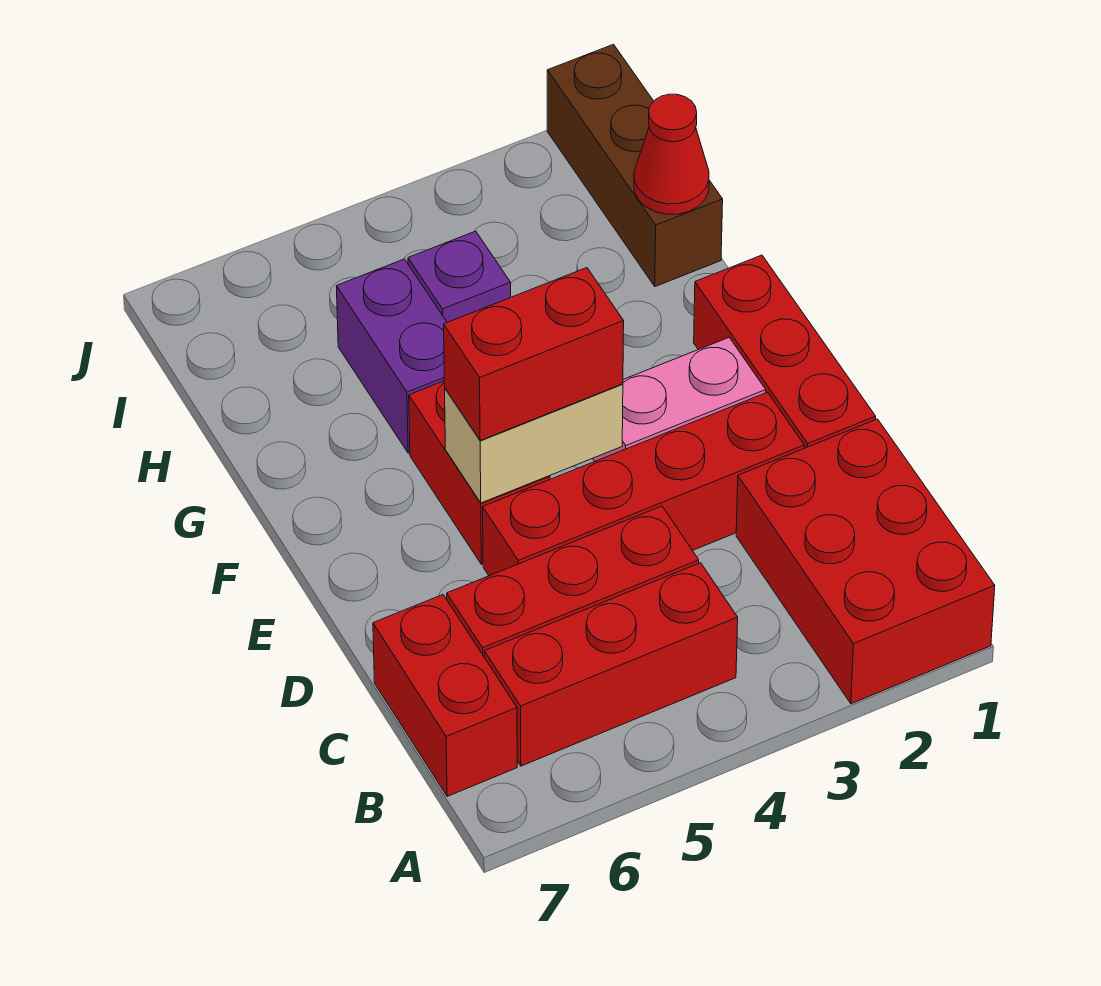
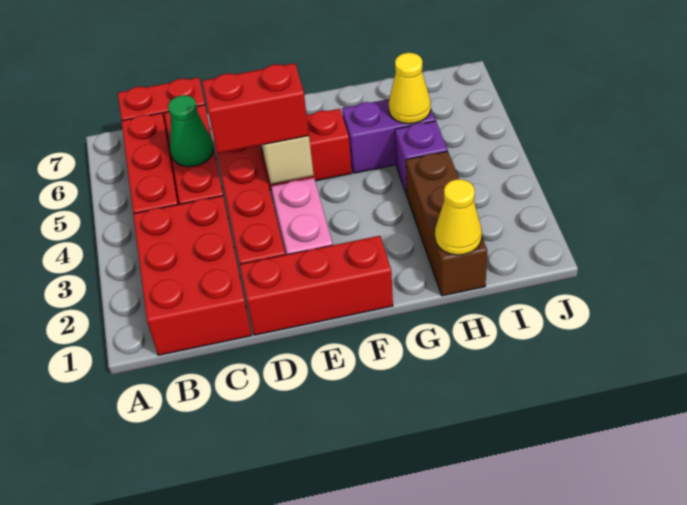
red brick A1:C2 level 1 -> red brick B1:C3 level 1
none -> green cone C5 level 2
red brick E4:E5 level 3 -> red brick D4:E4 level 3
brown brick H1:J1 level 1 -> brown brick H1:H3 level 1
red cone H1 level 2 -> yellow cone H1 level 2
none -> yellow cone H5 level 2

